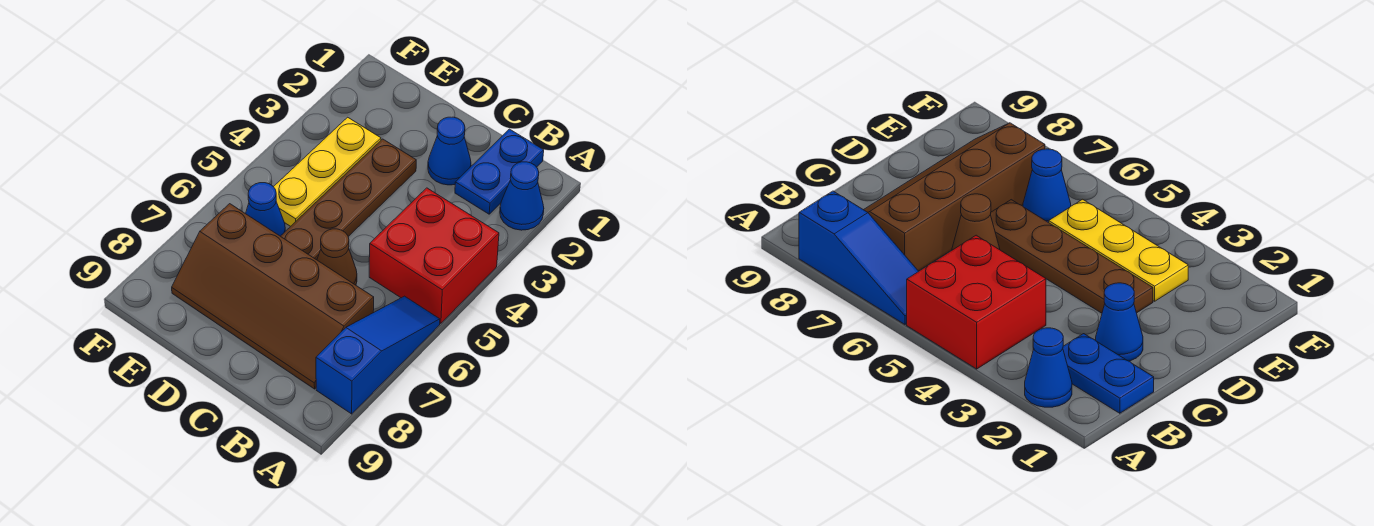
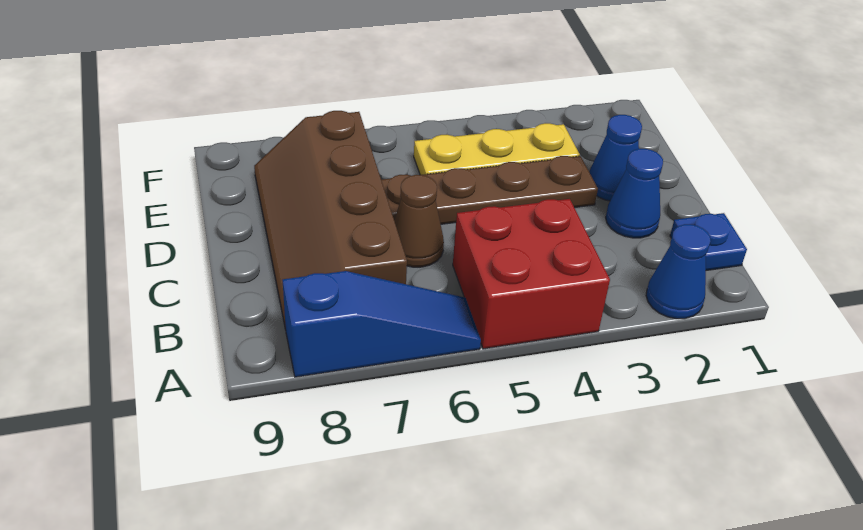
blue plate B1:B2 level 1 -> blue plate B1 level 1
blue cone E6 level 1 -> blue cone D2 level 1

